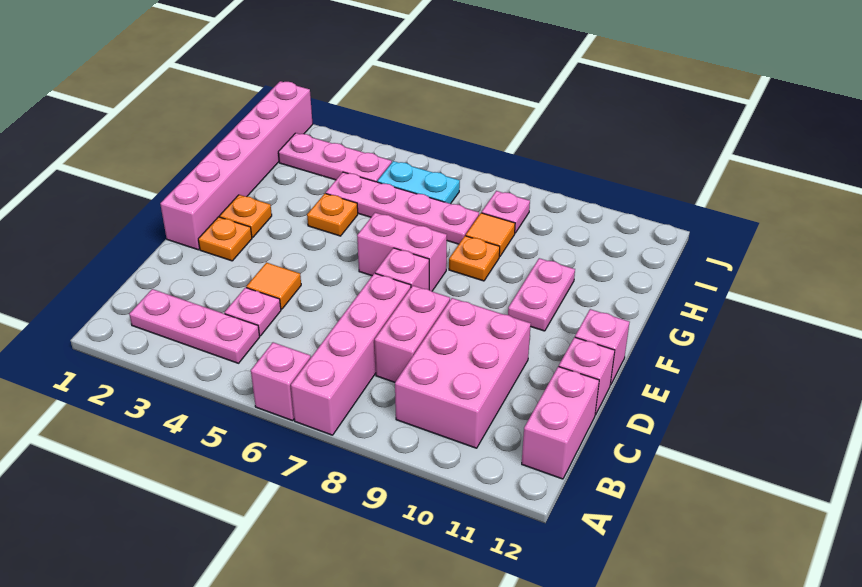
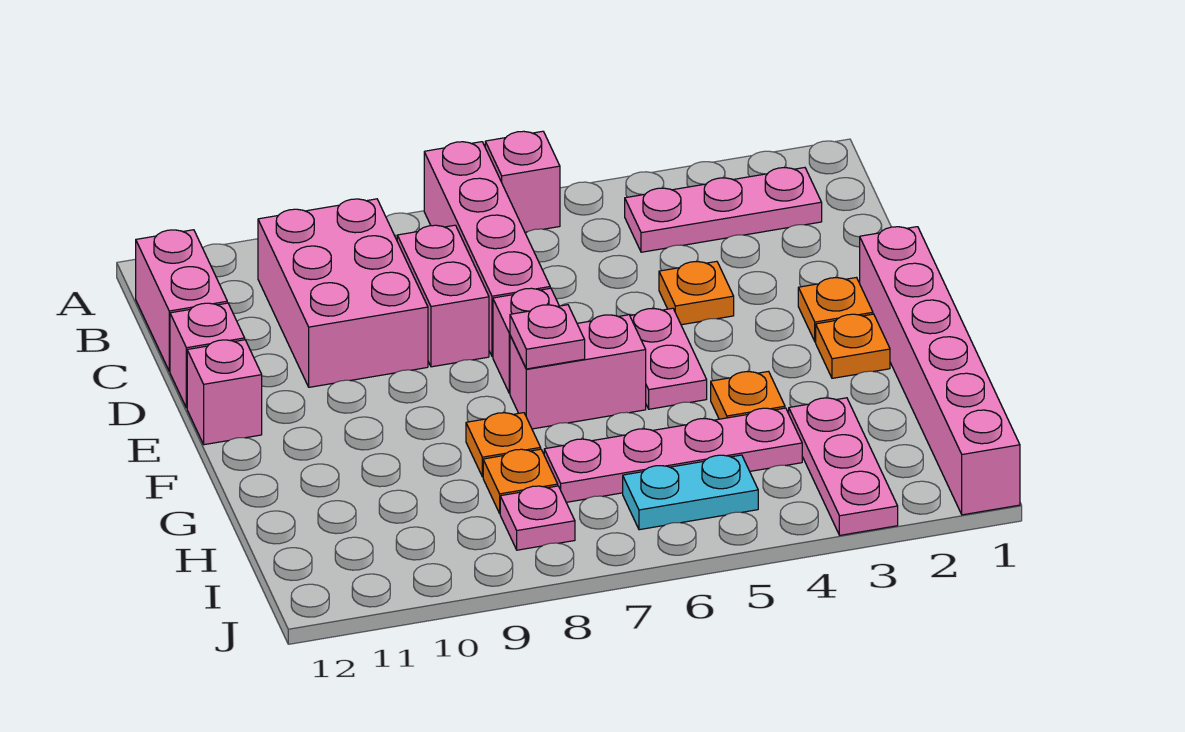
pink plate C4 level 1 -> pink plate F7 level 2
orange tile D4 level 1 -> orange plate D4 level 1
pink plate F10:G10 level 1 -> pink plate E5:F5 level 1
orange tile H8 level 1 -> orange plate H8 level 1
pink plate I2:I4 level 1 -> pink plate H3:J3 level 1

